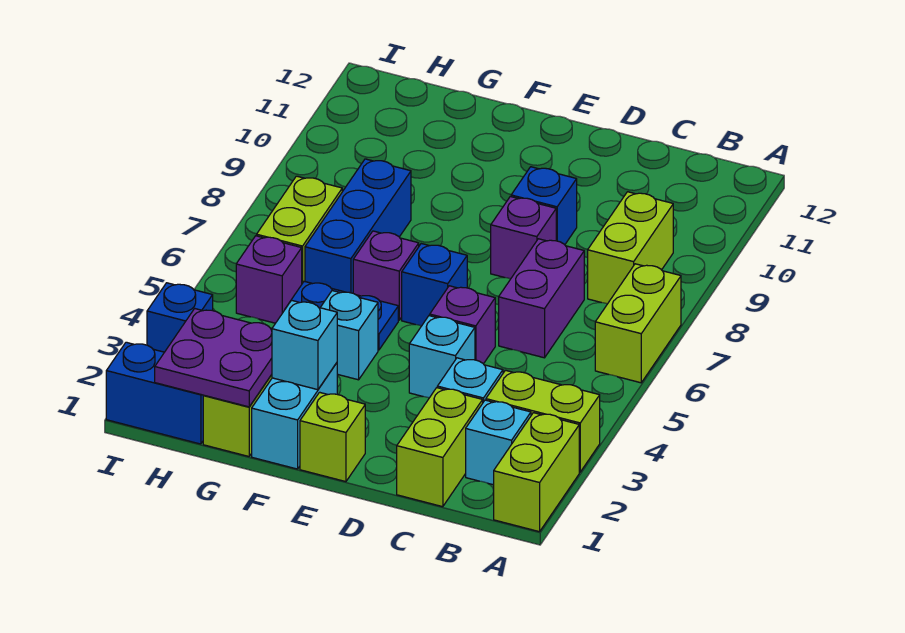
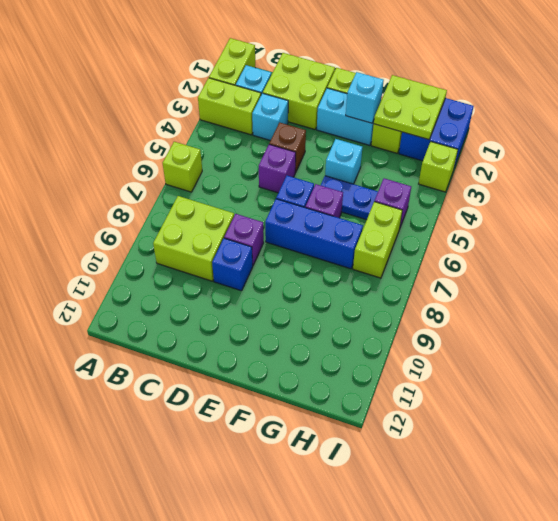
lime brick A6:A7 level 1 -> lime brick A6 level 1
lime brick B8:B9 level 1 -> lime brick B8:C9 level 1
lime brick C1:C2 level 1 -> lime brick C1:D2 level 1
purple brick C6:C7 level 1 -> none
cyan brick D4 level 1 -> brown brick D4 level 1
cyan brick F1:F2 level 1 -> cyan brick E2:F2 level 1
purple plate G1:H2 level 2 -> lime plate G1:H2 level 2
blue brick G6:G8 level 1 -> blue brick E7:G7 level 1
blue brick H1:I1 level 1 -> blue brick H1:I2 level 1
blue brick I3 level 1 -> lime brick I3 level 1

